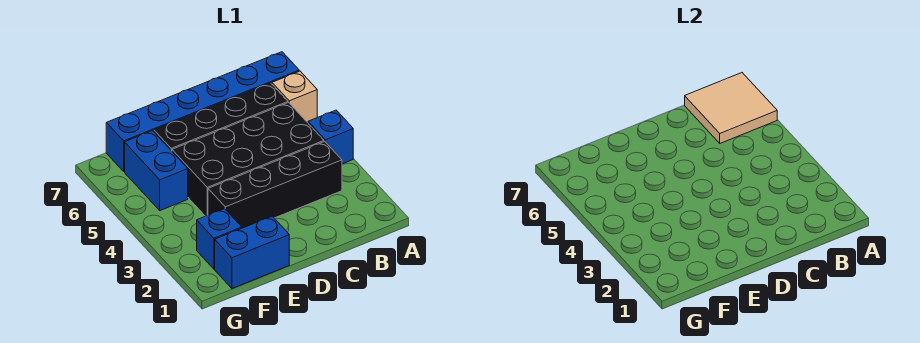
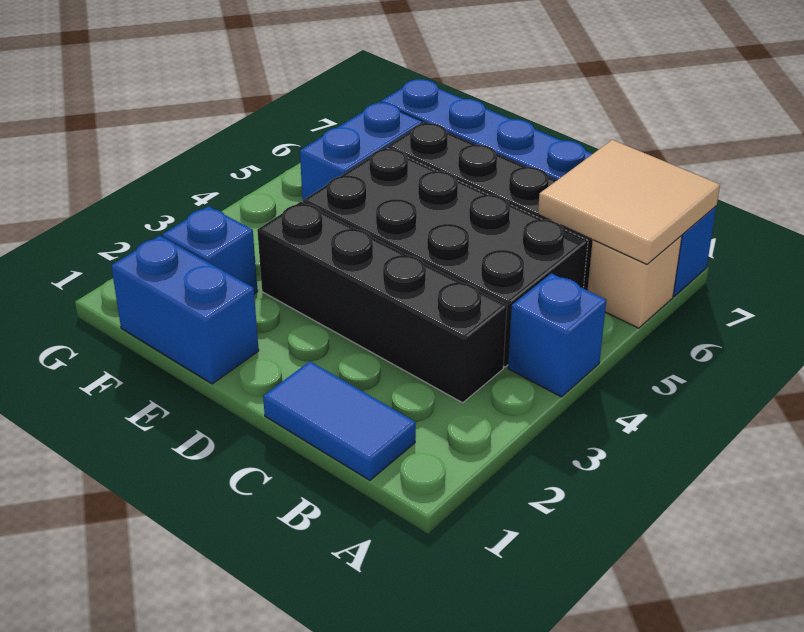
none -> blue tile B1:C1 level 1

